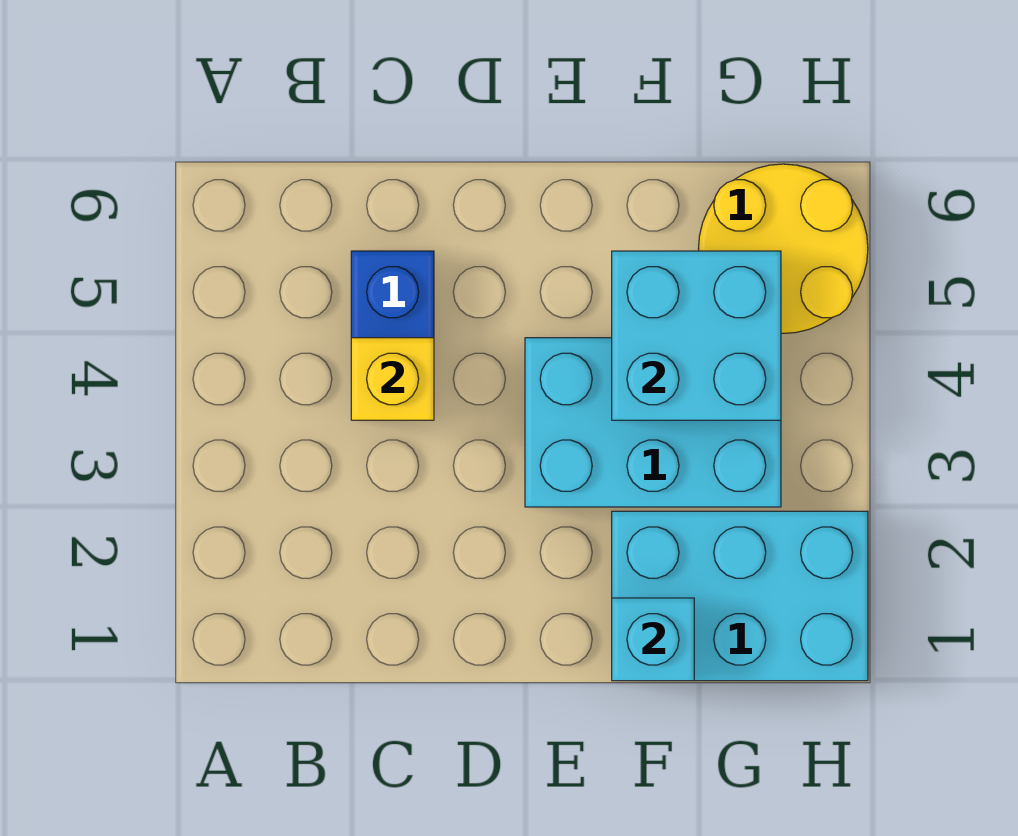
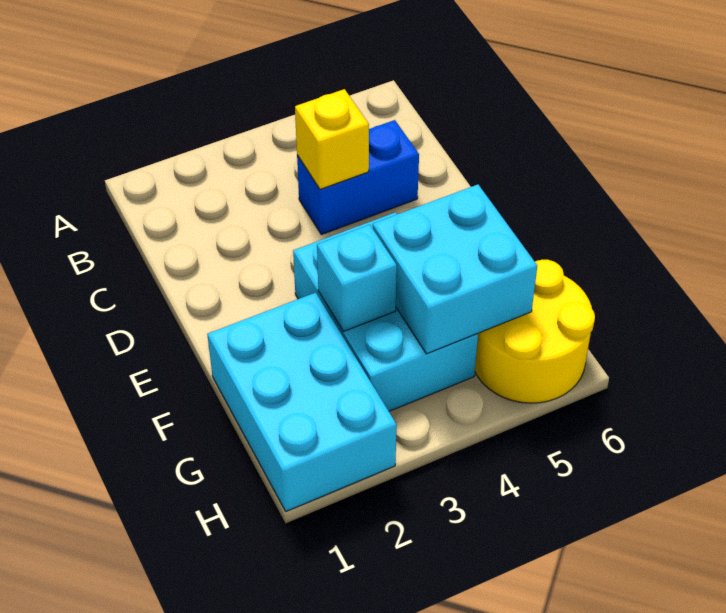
cyan brick F1 level 2 -> cyan brick F3 level 2

